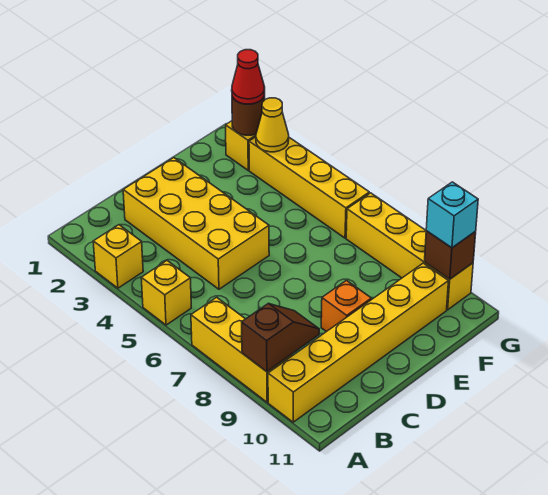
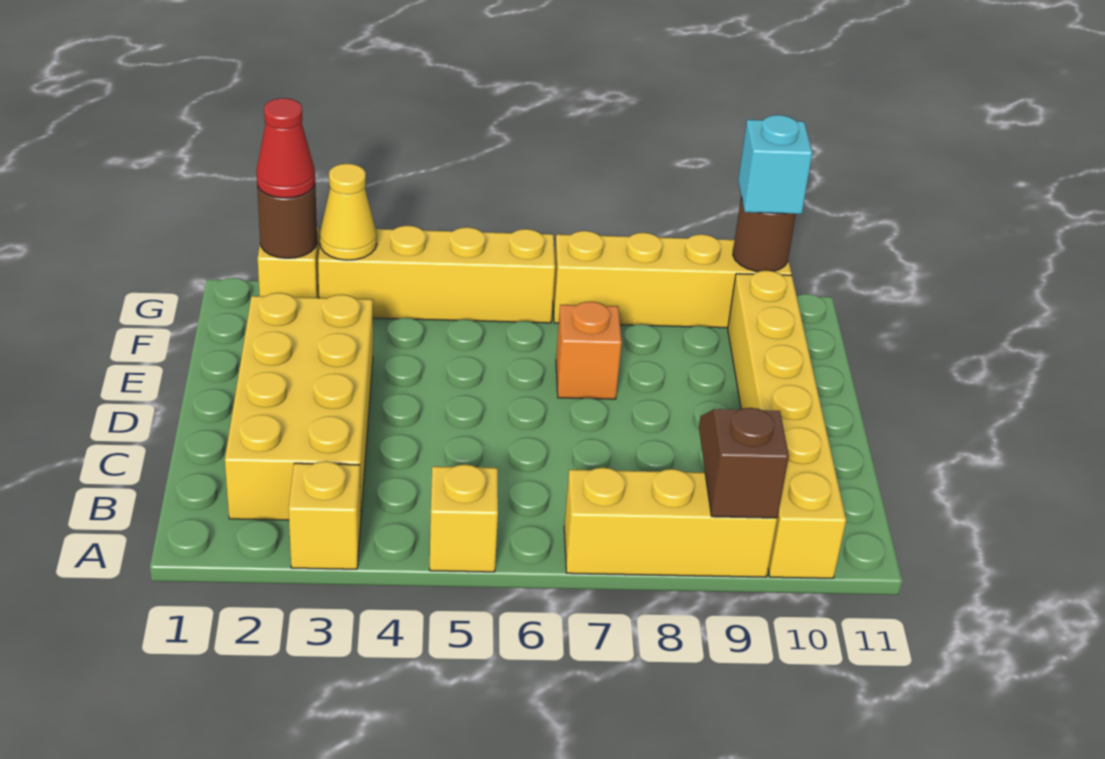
yellow brick C2:D5 level 1 -> yellow brick B2:E3 level 1
orange brick D9 level 1 -> orange brick E7 level 1
brown brick G10 level 2 -> brown round brick G10 level 2

